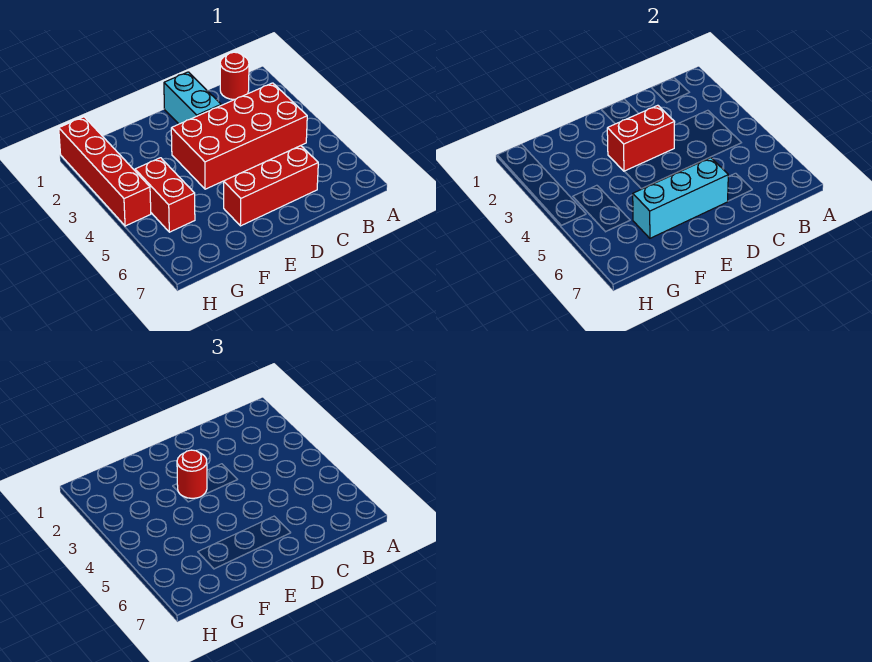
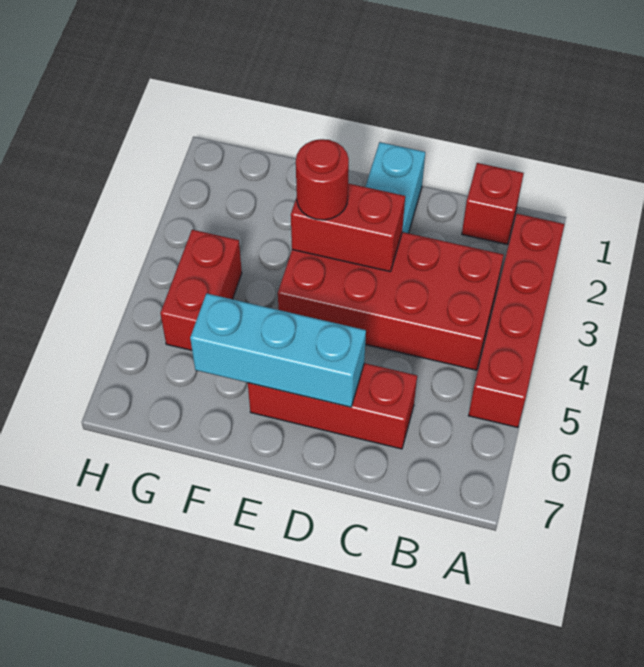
red round brick B1 level 1 -> red brick B1 level 1
red brick H1:H4 level 1 -> red brick A2:A5 level 1

